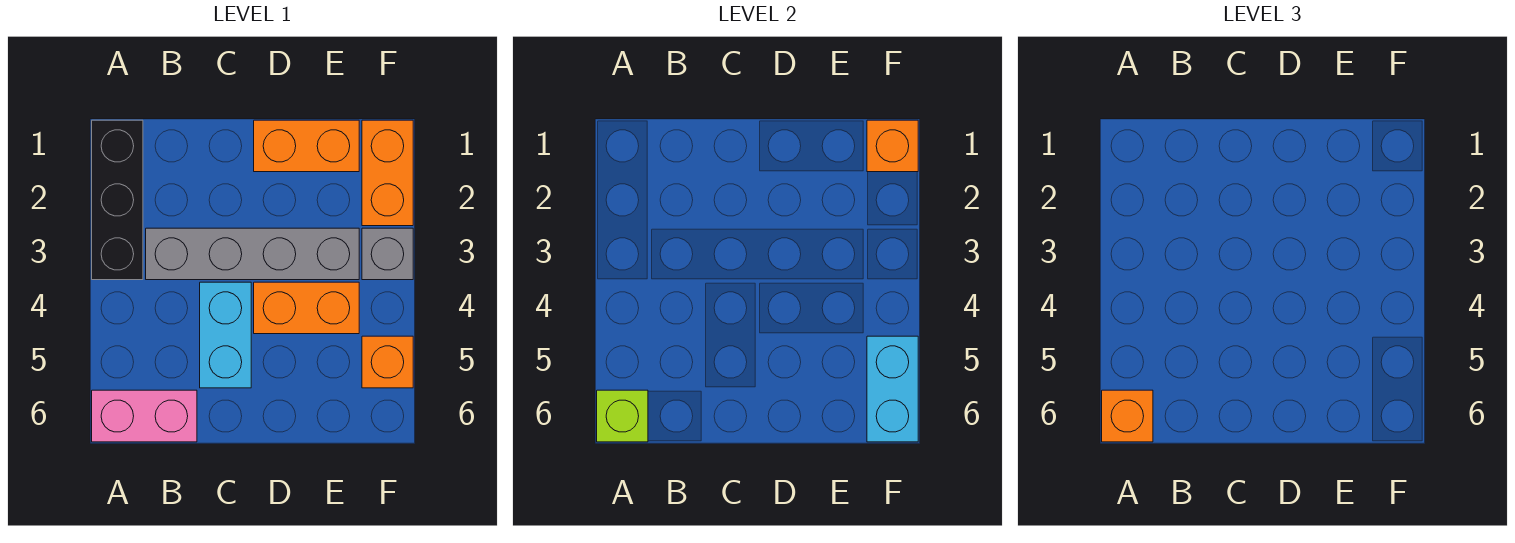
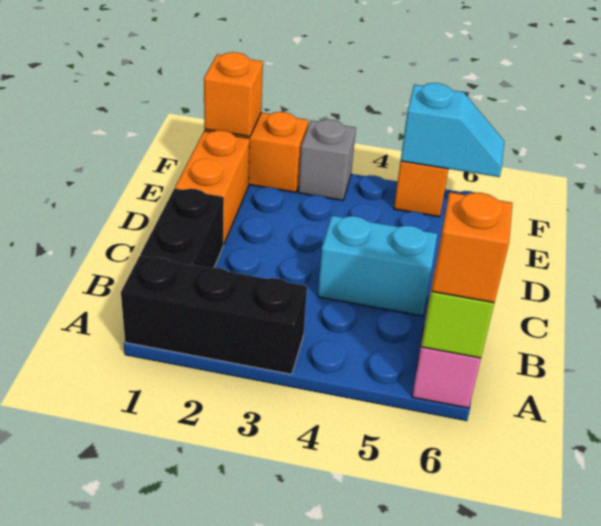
none -> black brick B1:C1 level 1
grey brick B3:E3 level 1 -> none
orange brick D4:E4 level 1 -> none
cyan brick F5:F6 level 2 -> cyan slope F5:F6 level 2 top 5

